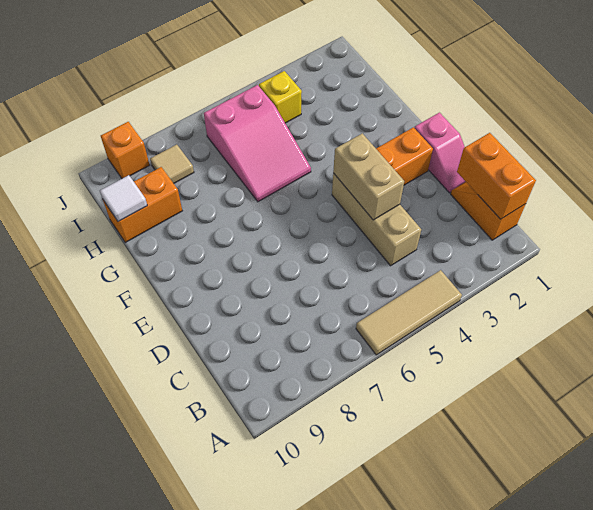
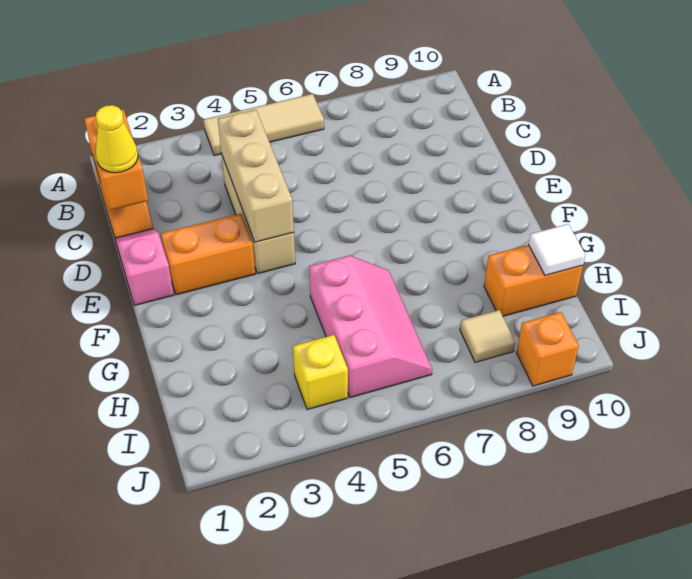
none -> yellow cone C1 level 3
tan brick D4:E4 level 2 -> tan brick C4:E4 level 2
pink slope G5:I6 level 1 top I -> pink slope G5:I6 level 1 top 5

